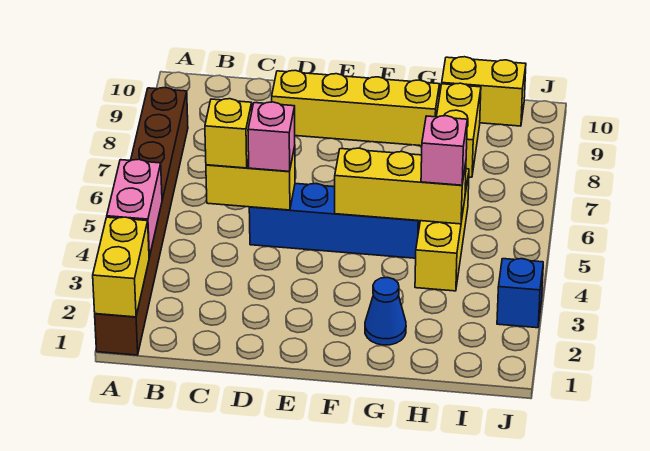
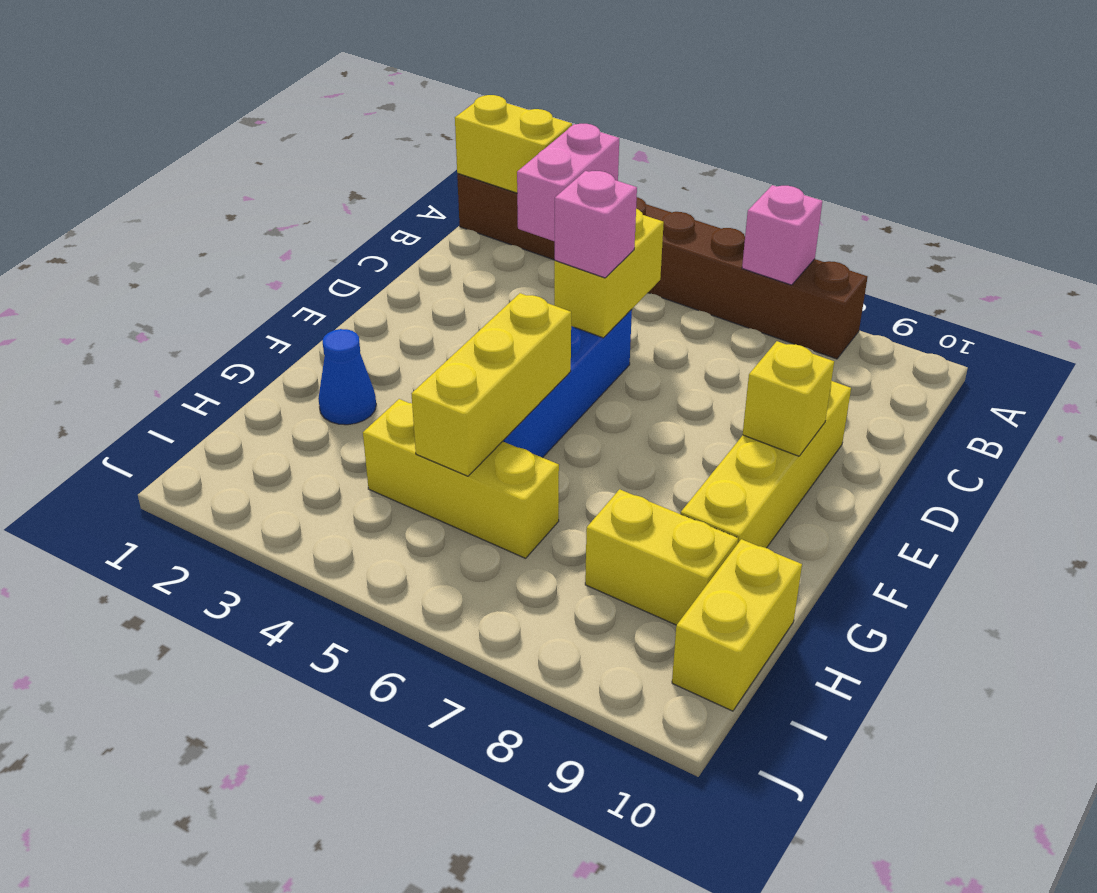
pink brick A3:A4 level 2 -> pink brick A3:B3 level 2
yellow brick C5 level 3 -> yellow brick E9 level 2
pink brick H5 level 3 -> pink brick A7 level 2
blue brick J3 level 1 -> none

